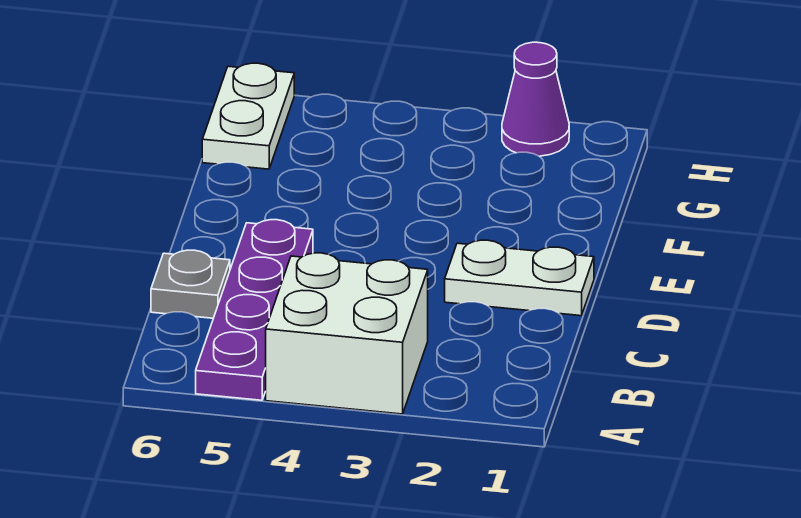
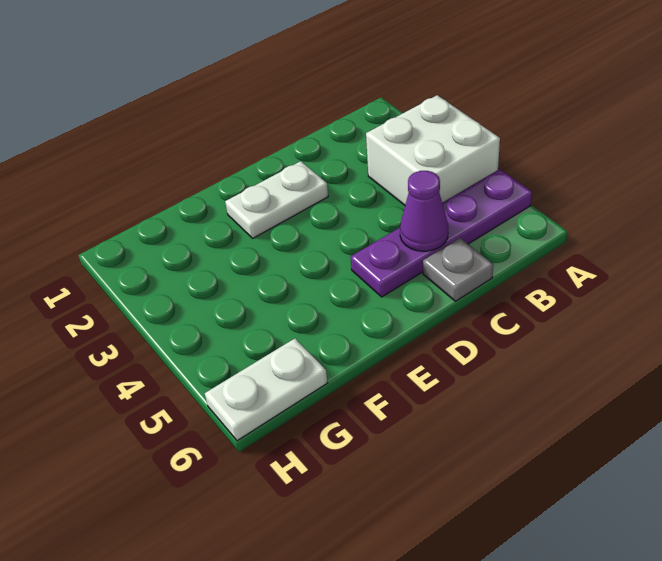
white plate D1:D2 level 1 -> white plate D2:E2 level 1
purple cone H2 level 1 -> purple cone C5 level 2

